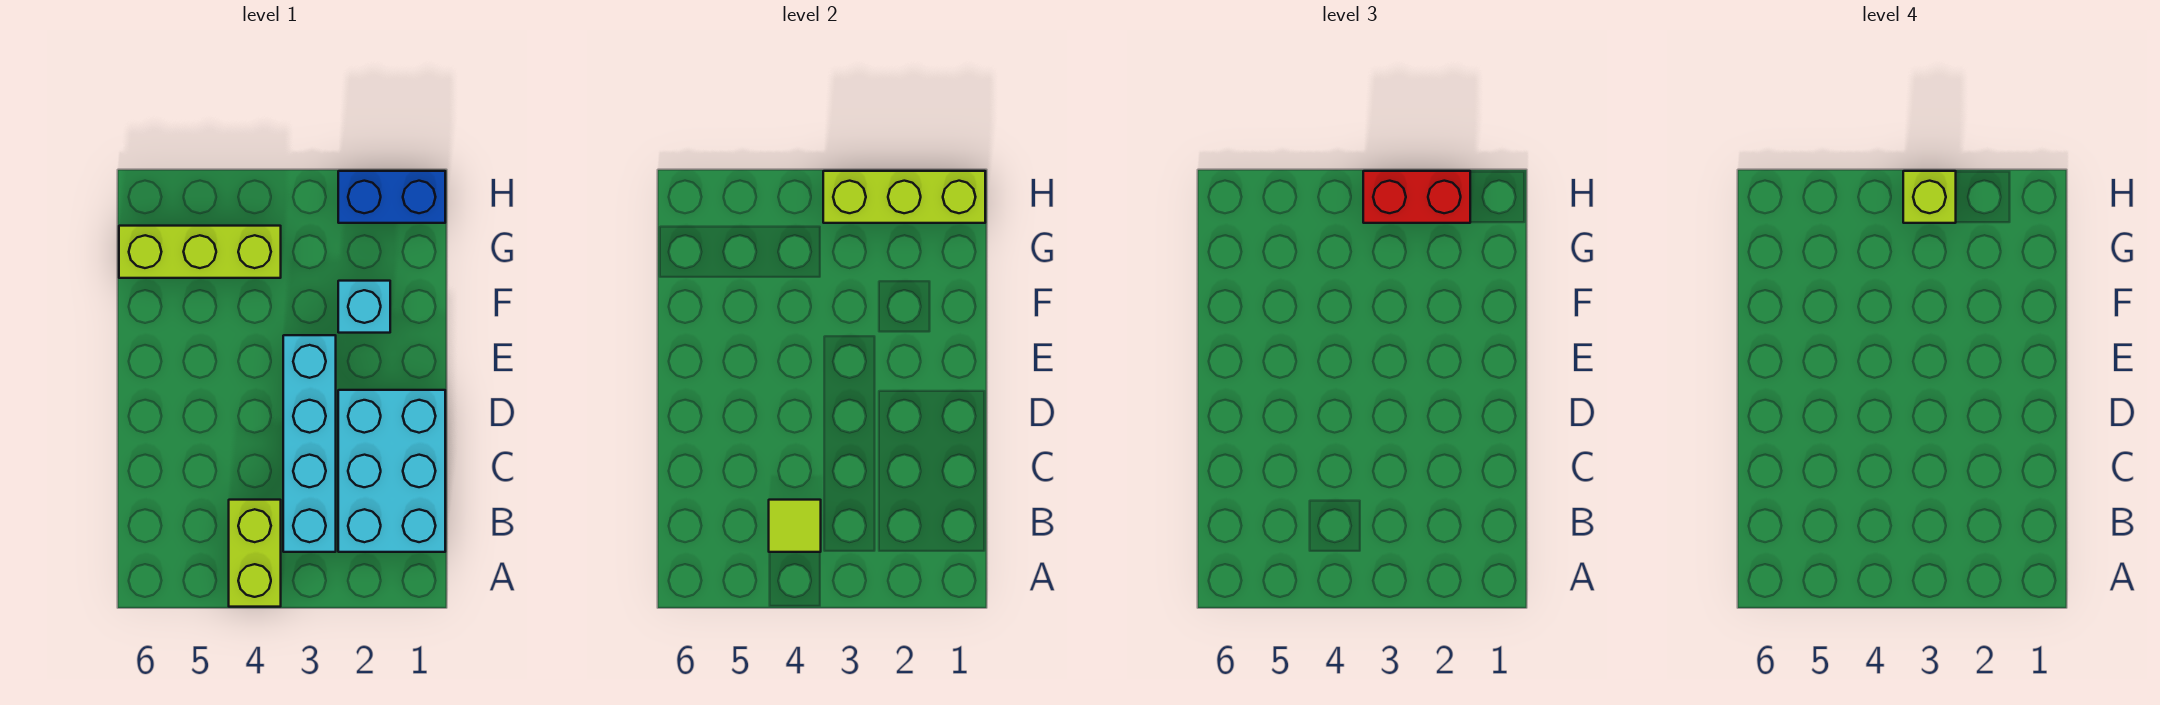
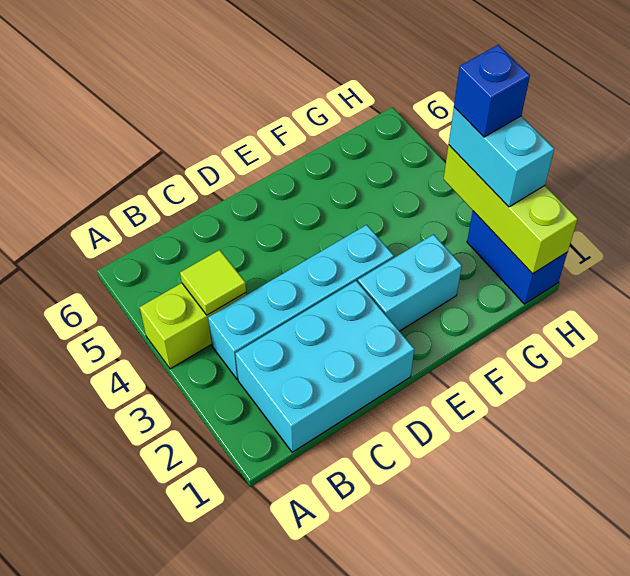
cyan brick F2 level 1 -> cyan brick E2:F2 level 1
lime brick G4:G6 level 1 -> none
red brick H2:H3 level 3 -> cyan brick H2:H3 level 3
lime brick H3 level 4 -> blue brick H3 level 4

